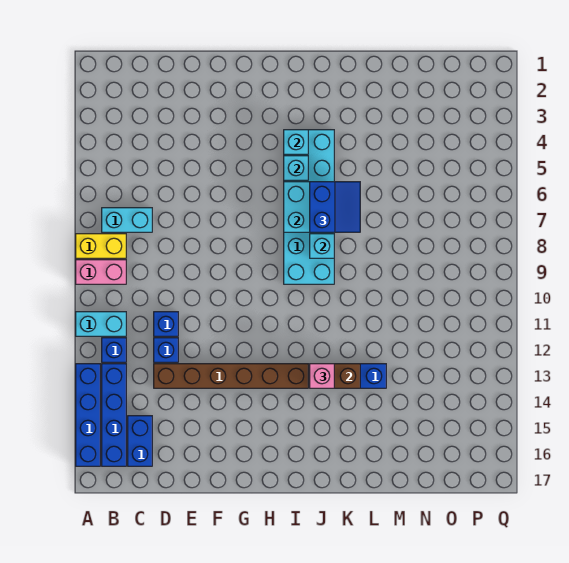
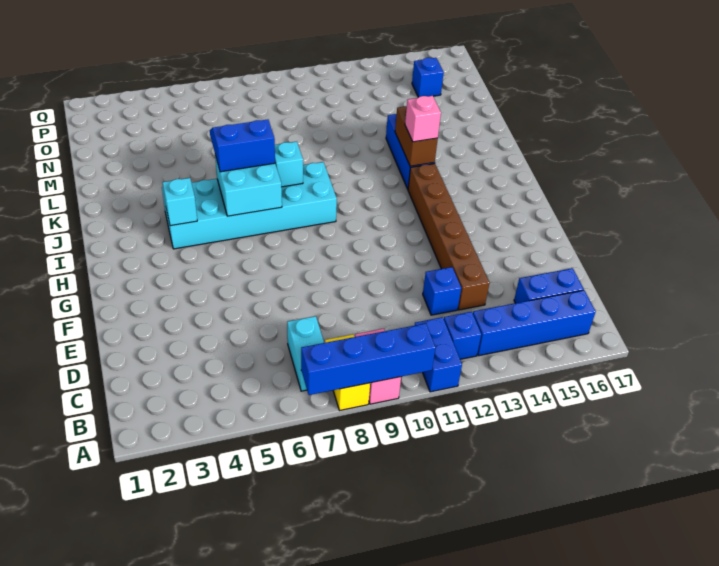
cyan brick A11:B11 level 1 -> blue brick A11:B11 level 1
blue brick A13:A16 level 1 -> blue brick A7:A10 level 2
blue brick D11 level 1 -> blue brick O15 level 1
cyan brick I5 level 2 -> none

